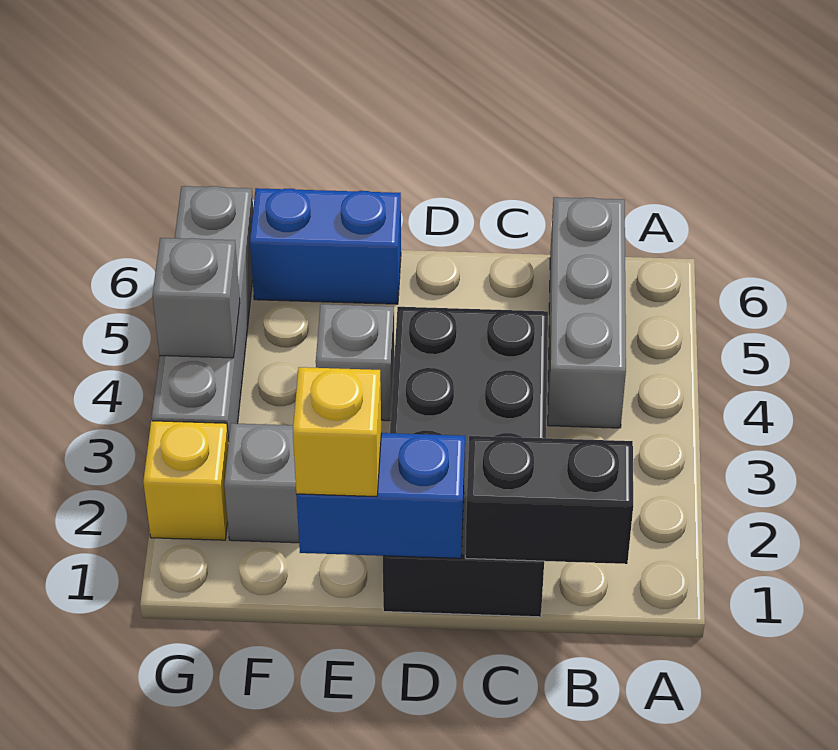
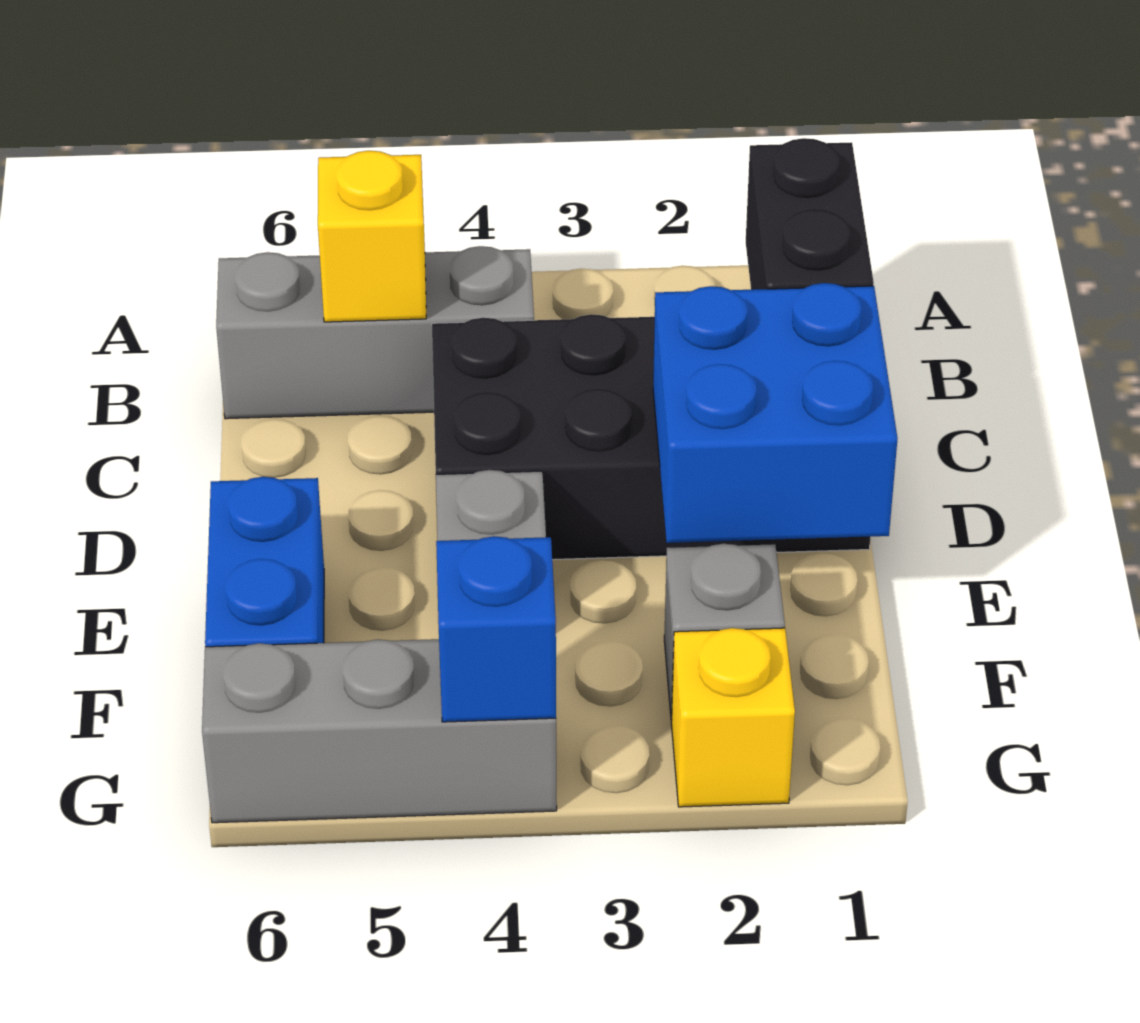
blue brick D1:E1 level 2 -> blue brick D1:E2 level 2
yellow brick E1 level 3 -> yellow brick B5 level 2
grey brick G3:G6 level 1 -> grey brick G4:G6 level 1
grey brick G4 level 2 -> blue brick G4 level 2

